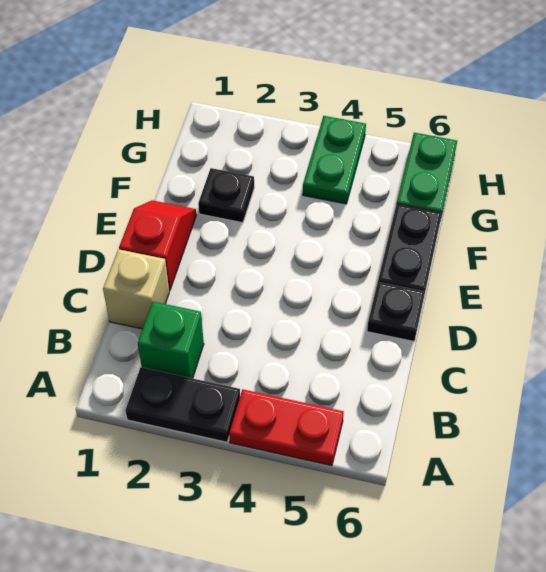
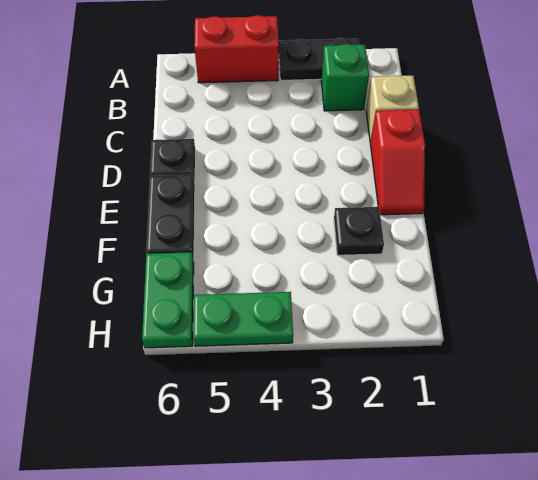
red plate A4:A5 level 1 -> red brick A4:A5 level 1
green plate G4:H4 level 1 -> green plate H4:H5 level 1

